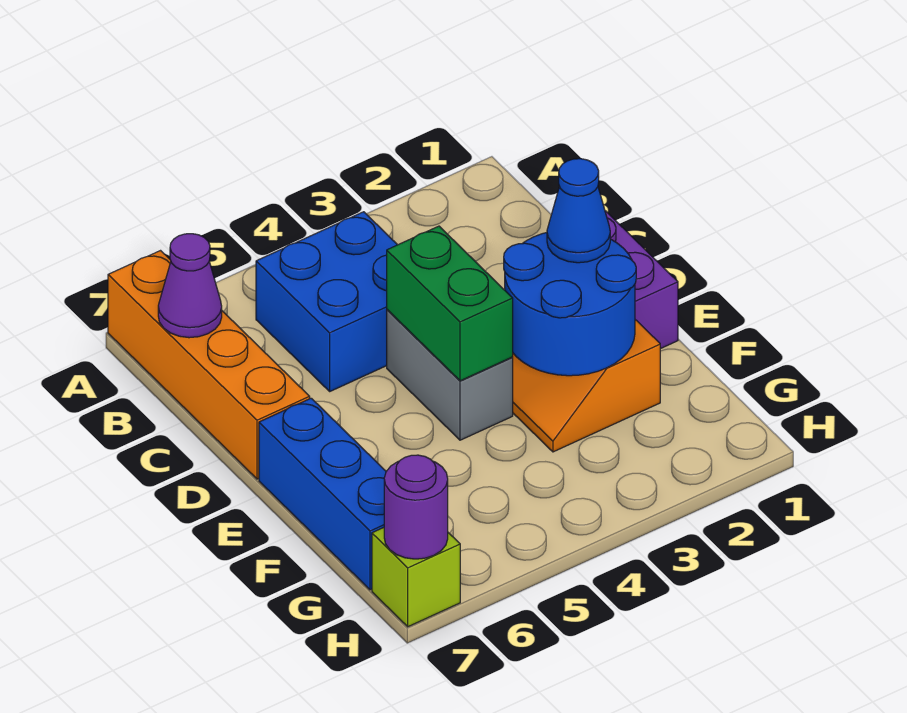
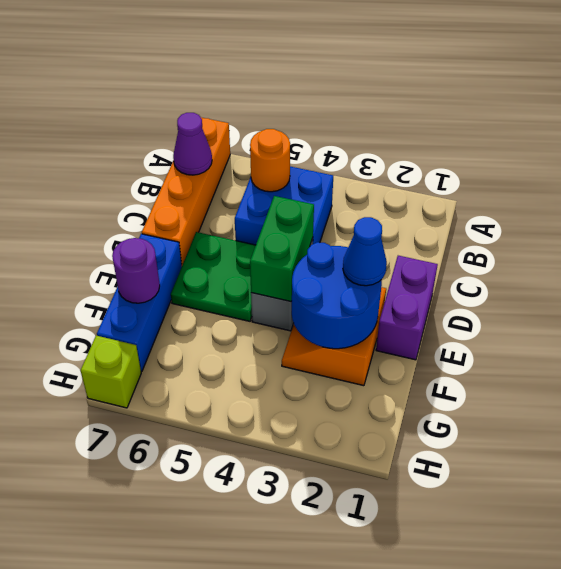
none -> orange round brick B5 level 2
none -> green plate D5:E6 level 1
purple round brick H7 level 2 -> purple round brick F7 level 2

